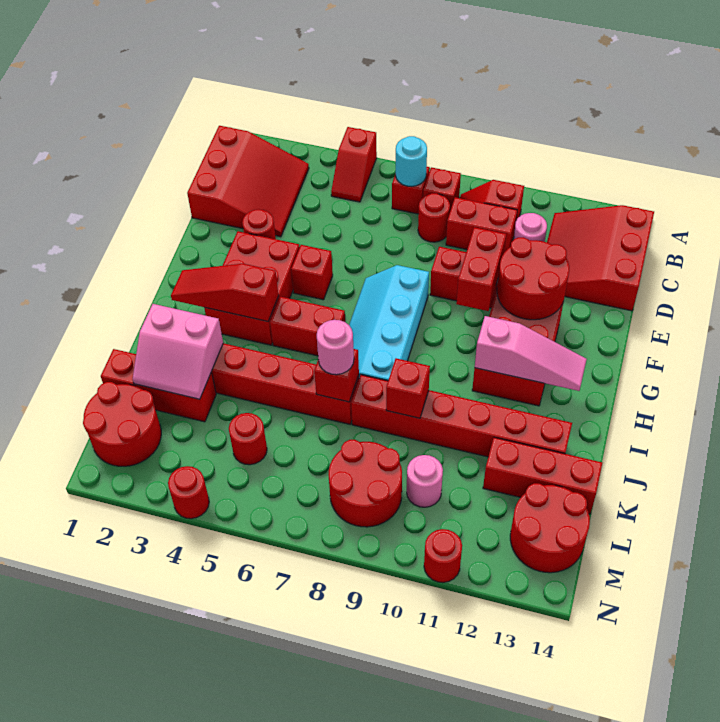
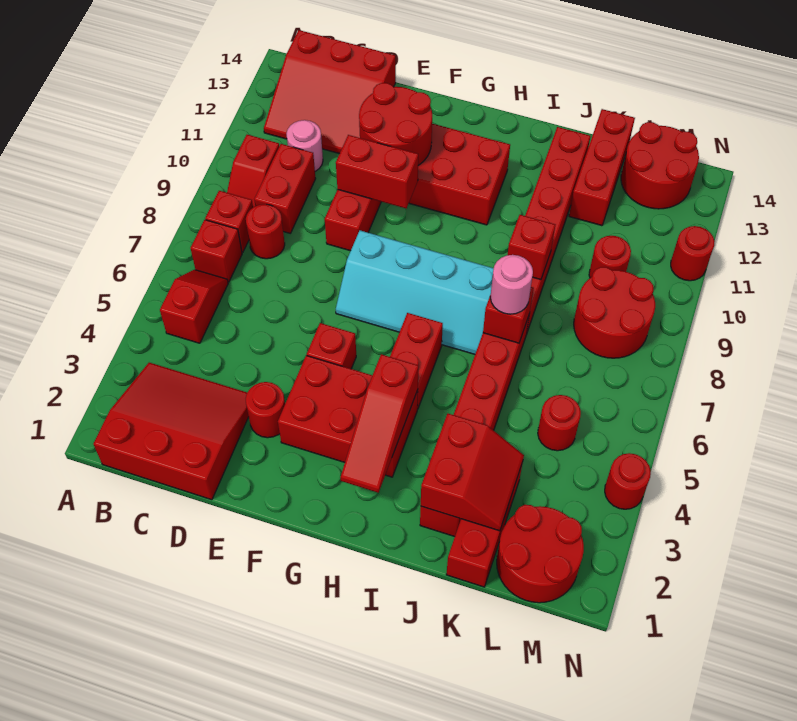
red slope A5:B5 level 1 top A -> red slope B5:B6 level 1 top 5
cyan round brick B7 level 2 -> none
pink slope H11:H13 level 2 top 11 -> none
pink slope J2:K3 level 2 top J -> red slope J2:K3 level 2 top J
pink round brick L10 level 1 -> red round brick L10 level 1

